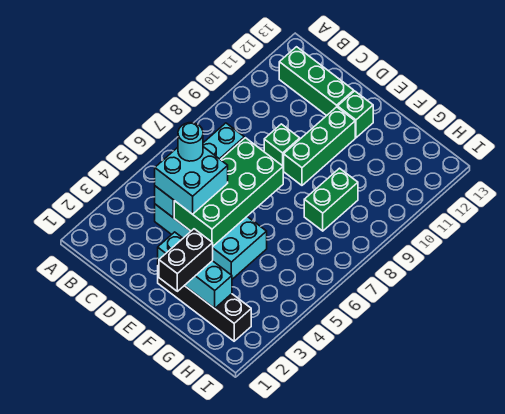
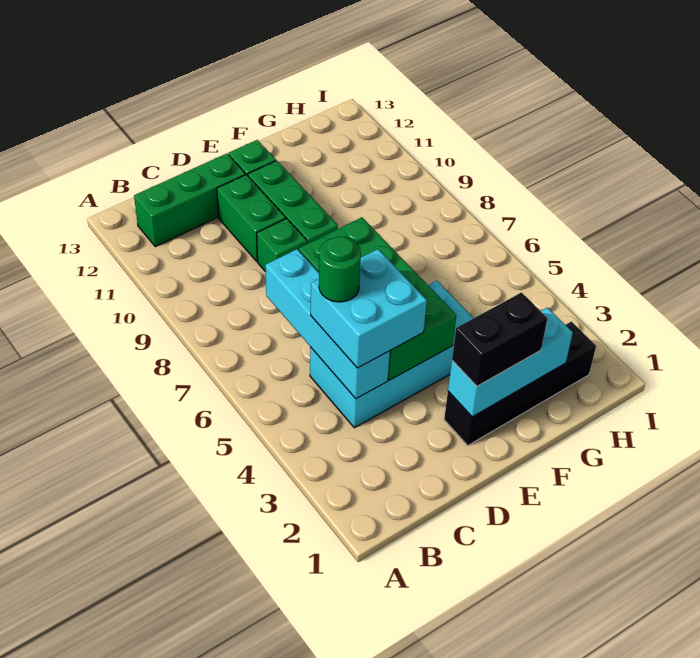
cyan round brick C5 level 4 -> green round brick C5 level 4
black brick F1:F2 level 3 -> black brick E2:F2 level 3
green brick G8:G9 level 1 -> green brick D10:D11 level 1

